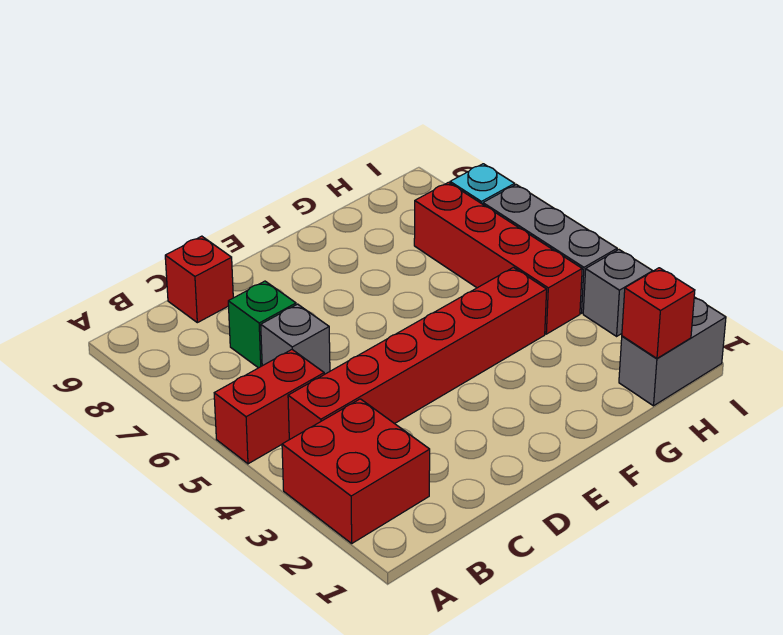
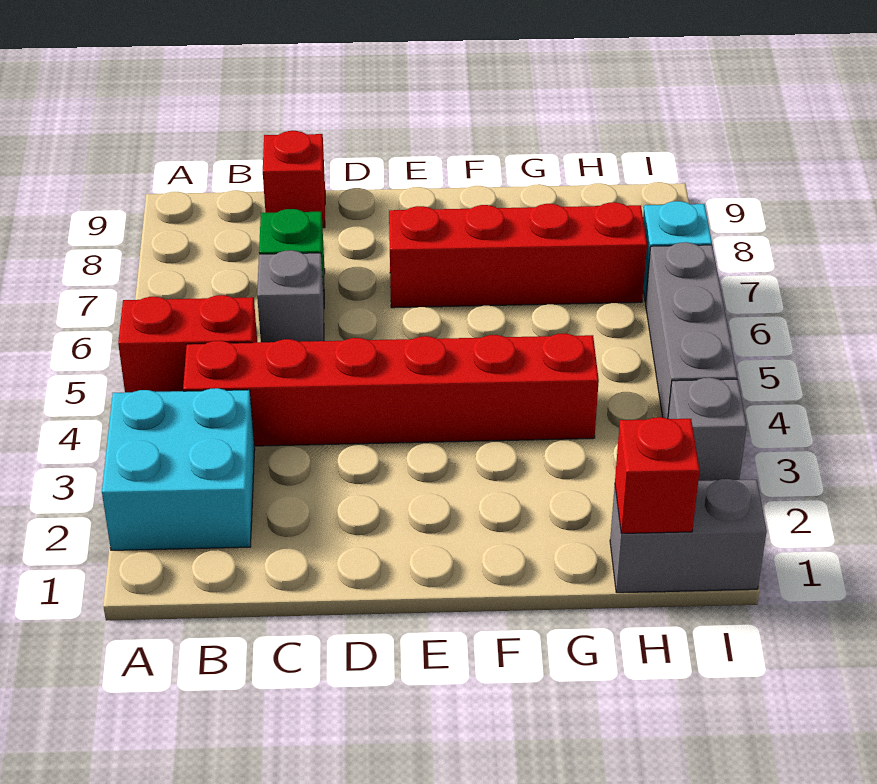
red brick A2:B3 level 1 -> cyan brick A2:B3 level 1
red brick H4:H7 level 1 -> red brick E7:H7 level 1

